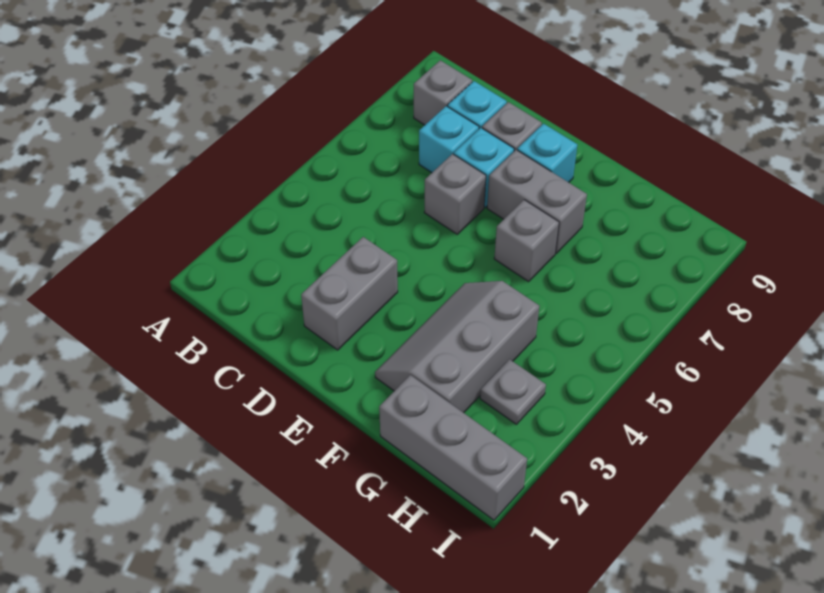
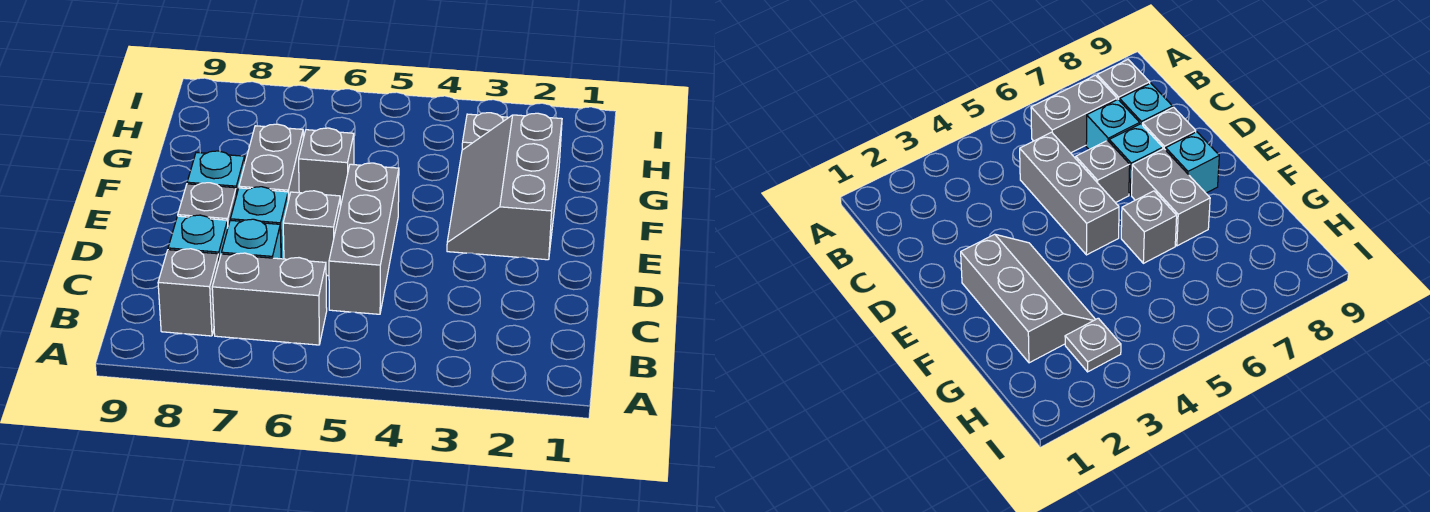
grey brick D2:D3 level 1 -> grey brick B6:B7 level 1
grey slope F2:G4 level 1 top G -> grey slope E2:G3 level 1 top 2
grey brick G1:I1 level 1 -> grey brick C5:E5 level 1

